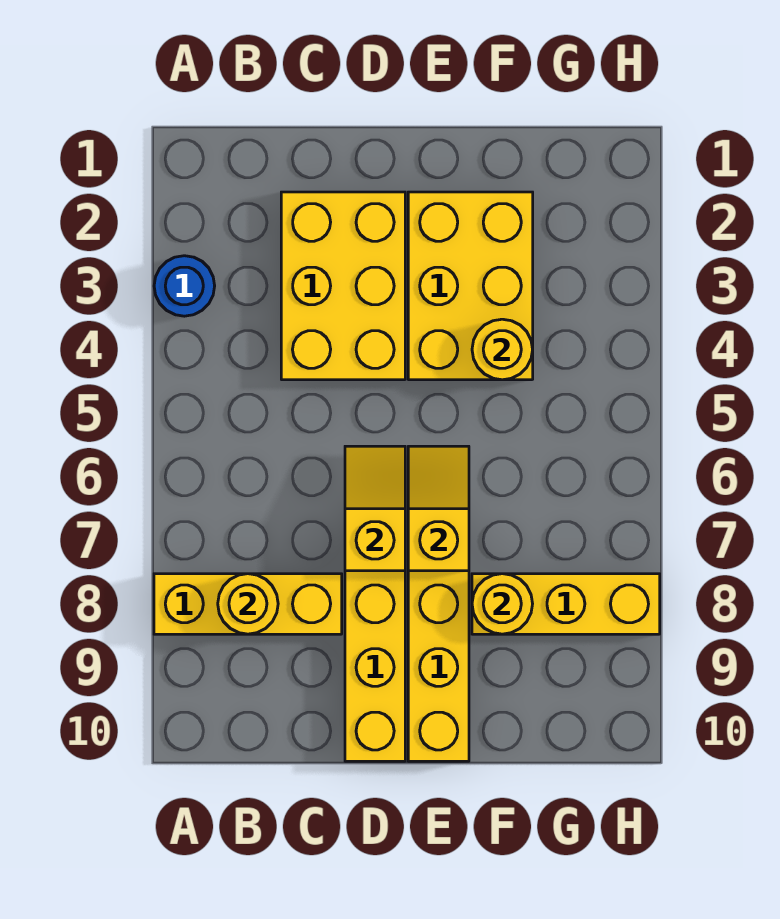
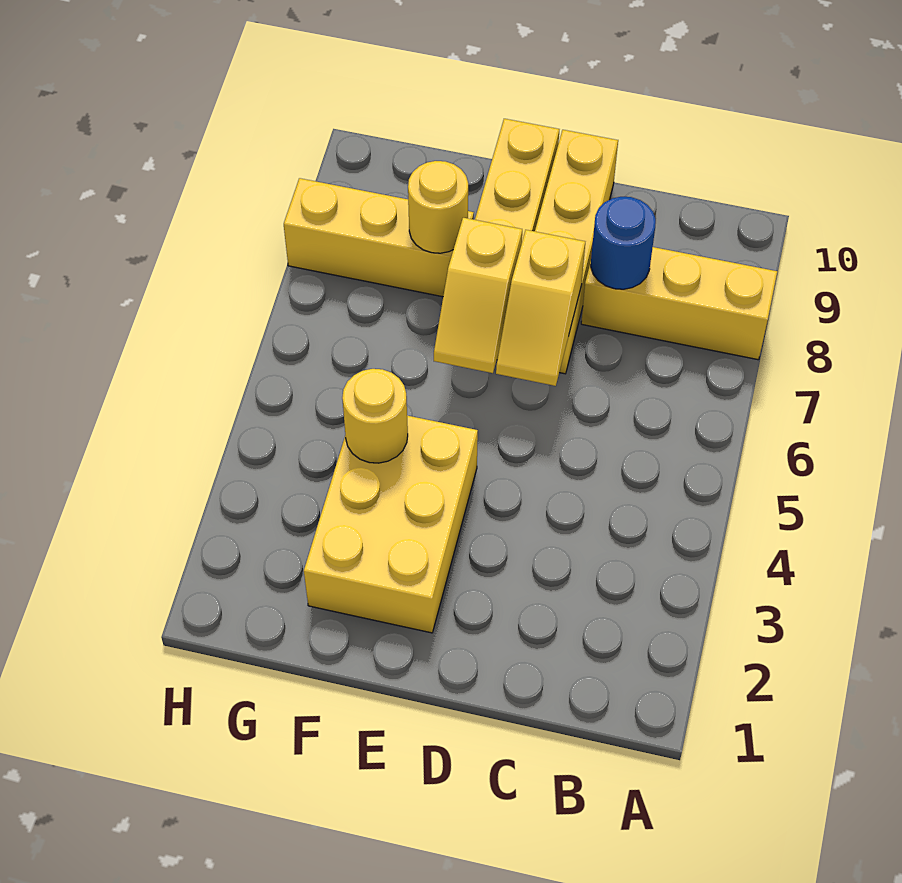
blue round brick A3 level 1 -> blue round brick C8 level 2
yellow round brick B8 level 2 -> none
yellow brick C2:D4 level 1 -> none

